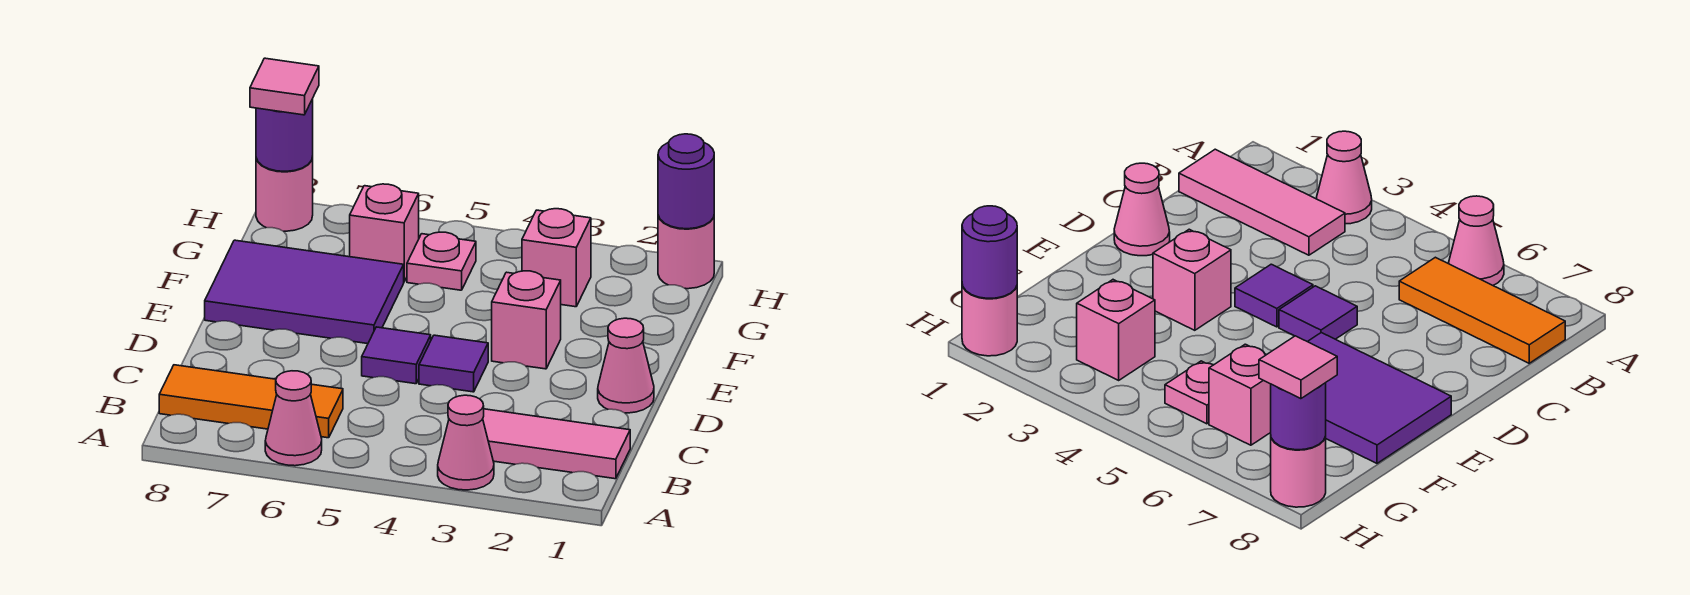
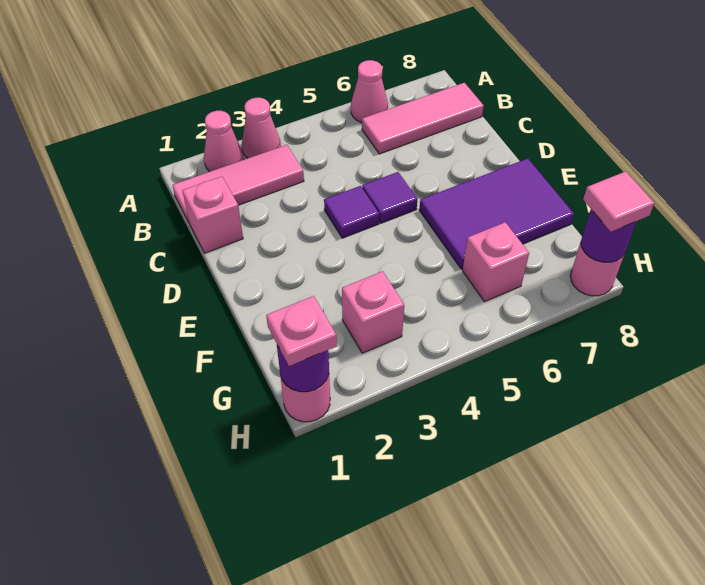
orange tile B6:B8 level 1 -> pink tile B6:B8 level 1
pink cone D1 level 1 -> pink cone A2 level 1
pink brick E3 level 1 -> pink brick C1 level 1
pink plate G5 level 1 -> pink plate H1 level 3

